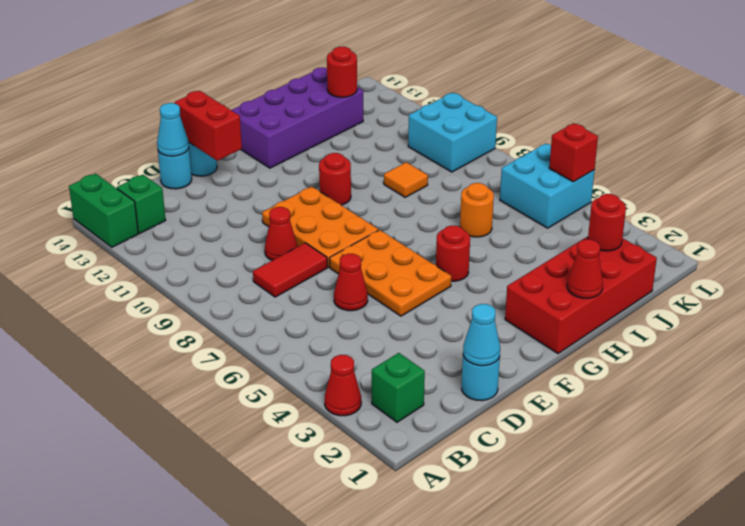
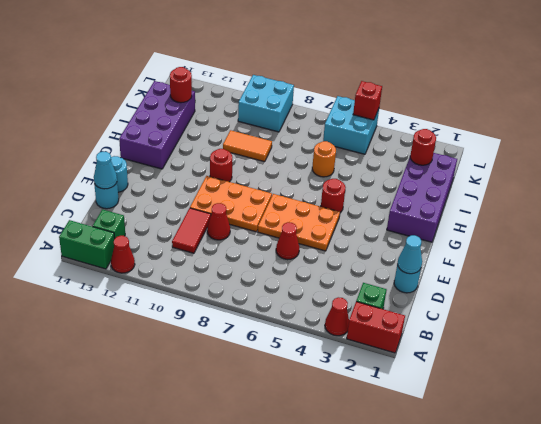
red tile C8:D8 level 1 -> red tile C10:D10 level 1
red brick E13:E14 level 2 -> red brick A1:A2 level 1
red brick G1:J2 level 1 -> purple brick G1:J2 level 1
red cone H1 level 2 -> red cone A12 level 1
orange tile I9 level 1 -> orange tile I9:I10 level 1

